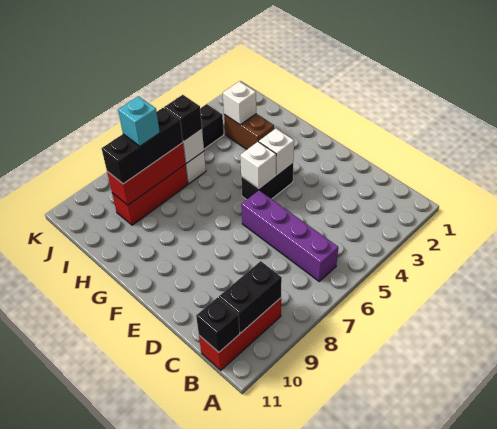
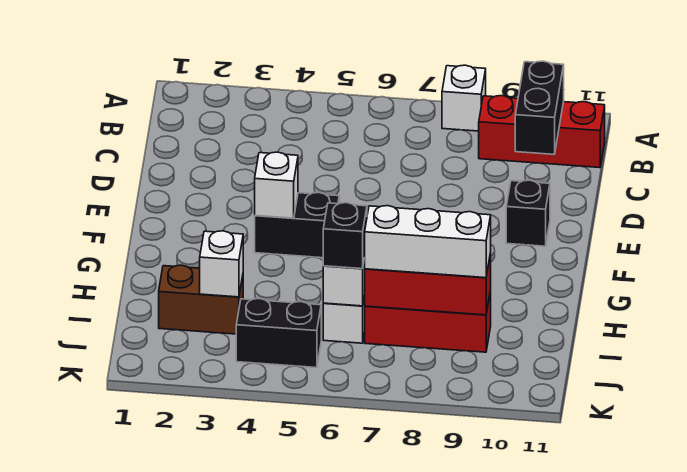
purple brick B6:E6 level 1 -> none
black brick B9:B10 level 2 -> black brick B10:C10 level 2
black brick B11 level 2 -> black brick E10 level 1
white brick F5 level 2 -> white brick A8 level 1
brown brick H3:I3 level 1 -> brown brick I2:I3 level 1
black brick I7:I9 level 3 -> white brick I7:I9 level 3
cyan brick I8 level 4 -> none

